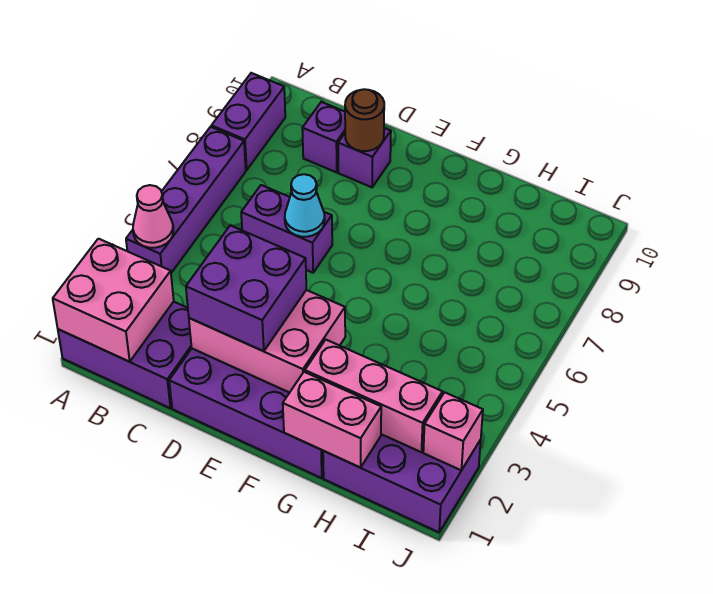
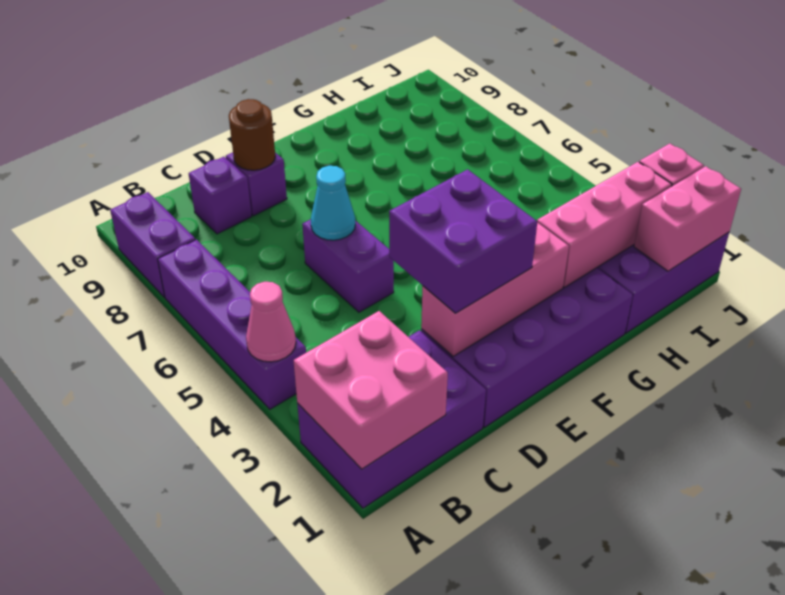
purple brick C6:D6 level 1 -> purple brick D5:D6 level 1
pink brick D2:F3 level 2 -> pink brick D2:F2 level 2
pink brick G1:H1 level 2 -> pink brick I1:J1 level 2

